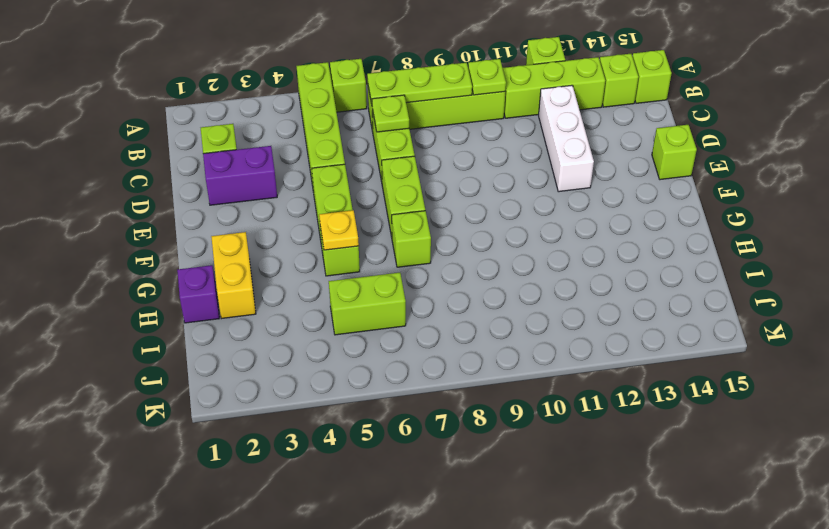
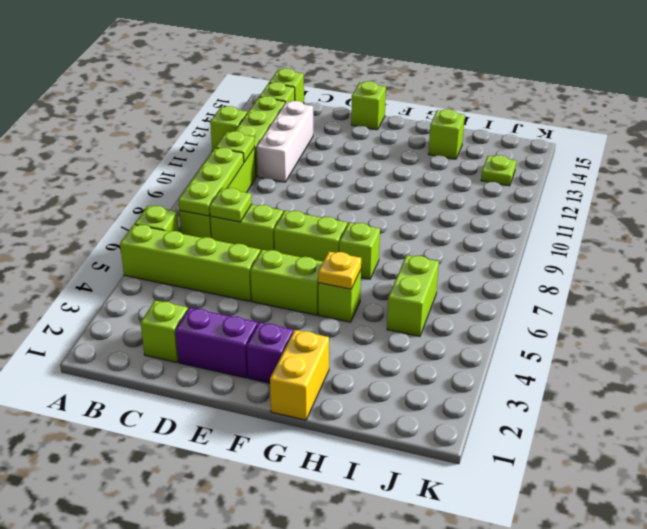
white brick C12:E12 level 1 -> white brick C11:C13 level 1
purple brick D2:D3 level 1 -> purple brick D2:E2 level 1
yellow brick G2:H2 level 1 -> yellow brick G1:G2 level 1
purple brick H1 level 1 -> purple brick F2 level 1
none -> lime brick H14 level 1
none -> lime plate J13 level 1

